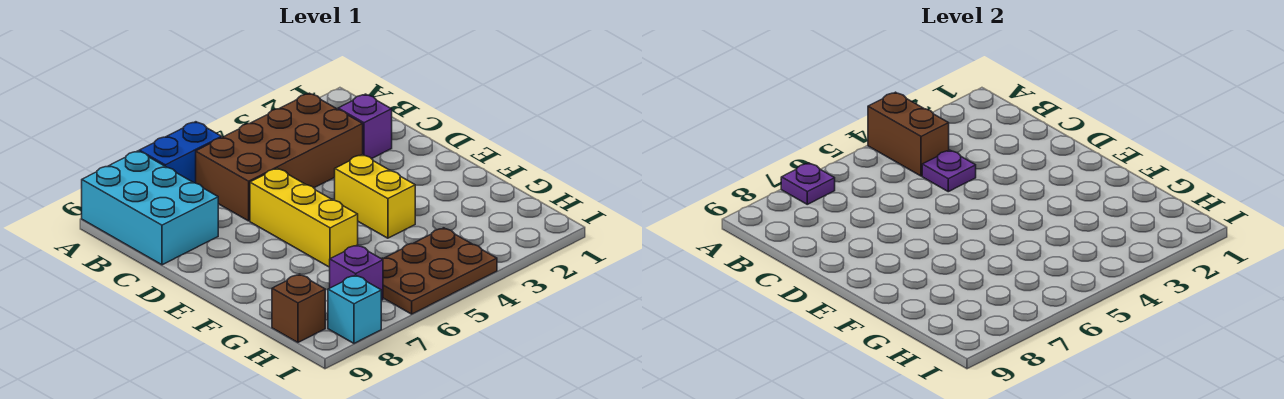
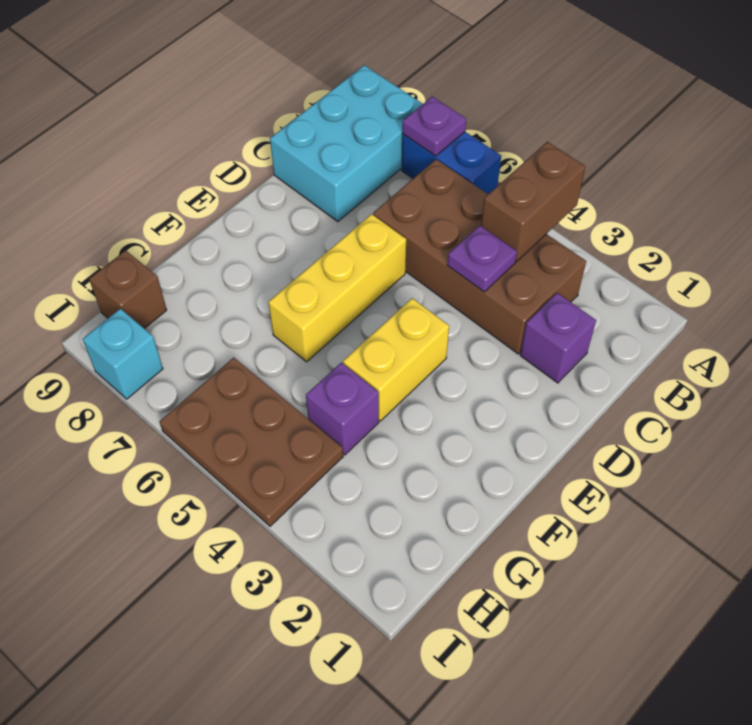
purple brick H7 level 1 -> purple brick G4 level 1

